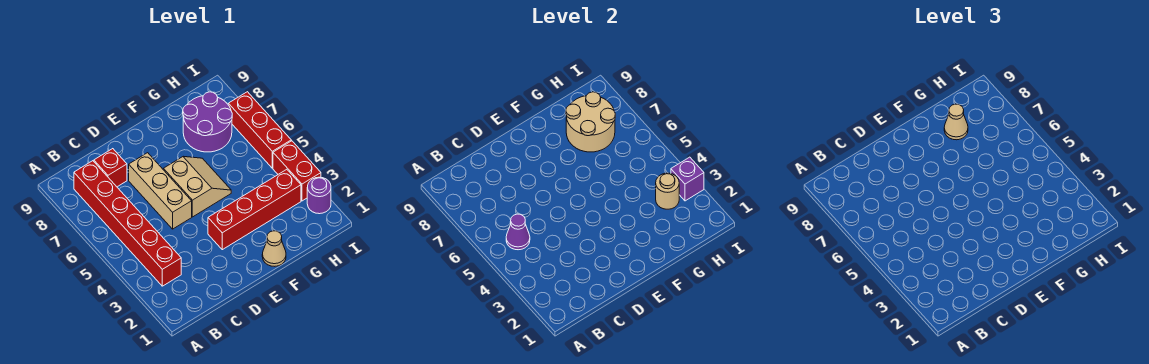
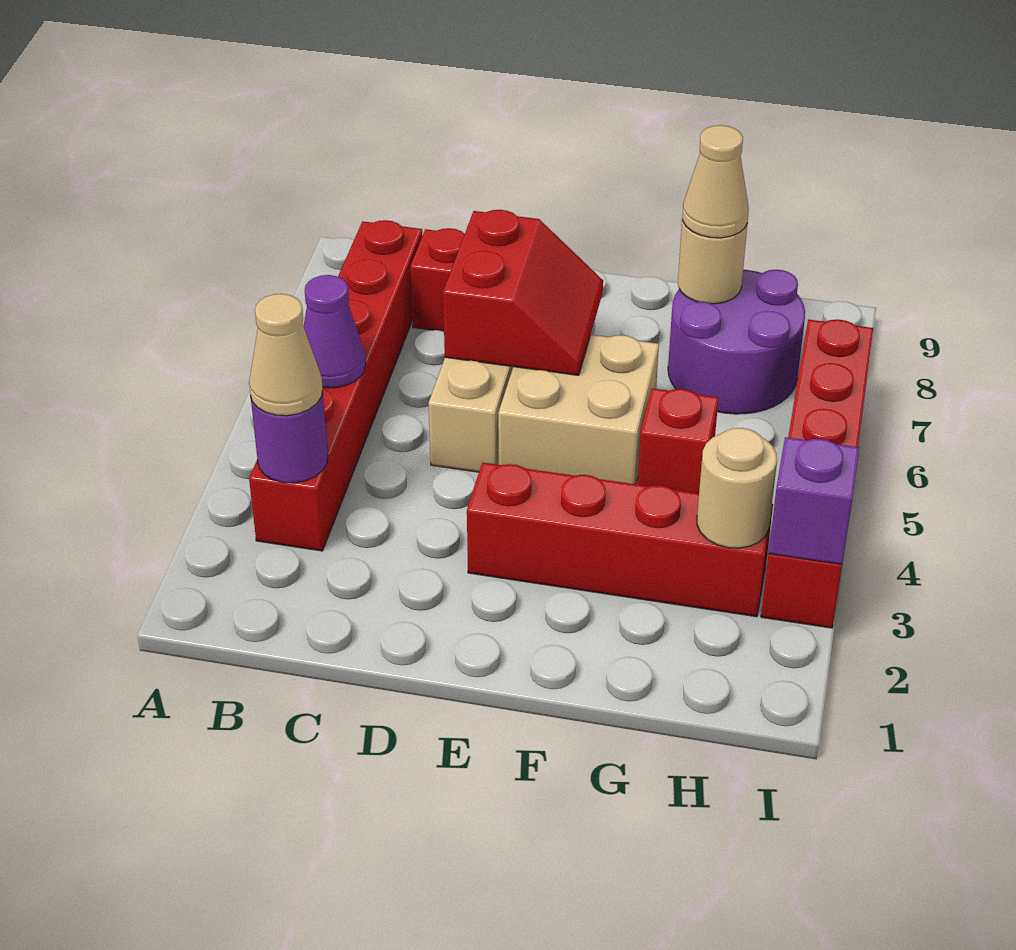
none -> red slope D6:E7 level 2 top D
tan slope E5:F6 level 1 top E -> tan brick E5:F6 level 1
tan cone F1 level 1 -> tan cone B3 level 3
none -> red brick G5 level 1
tan round brick G7:H8 level 2 -> tan round brick G8 level 2
purple round brick I2 level 1 -> purple round brick B3 level 2

